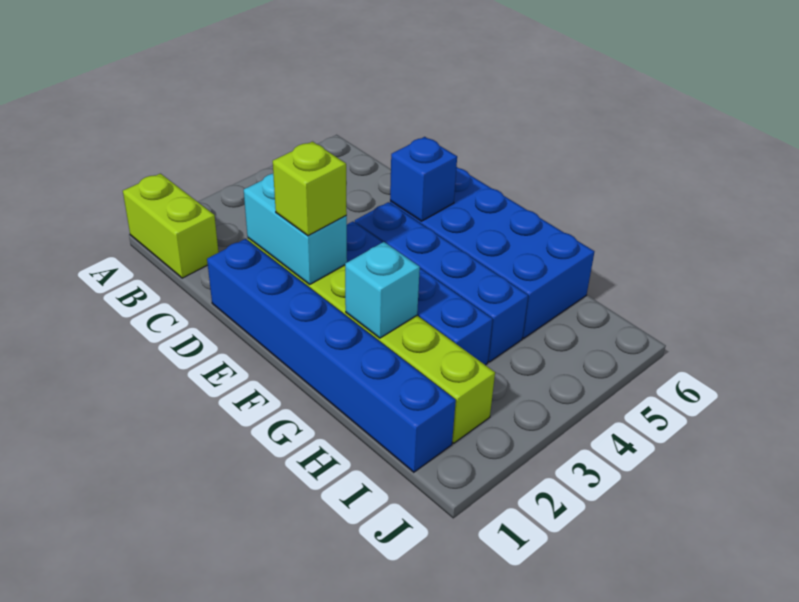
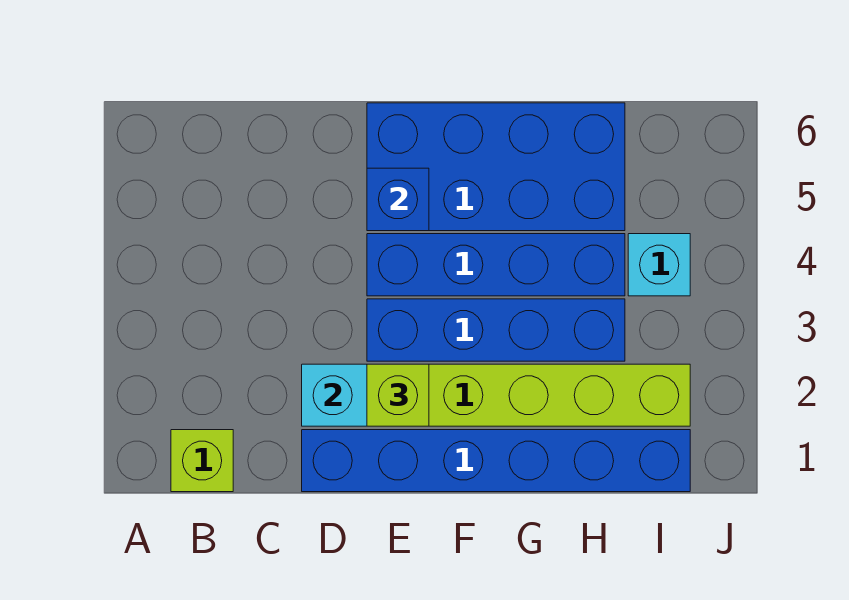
lime brick A1:B1 level 1 -> lime brick B1 level 1
cyan brick G2 level 2 -> cyan brick I4 level 1

